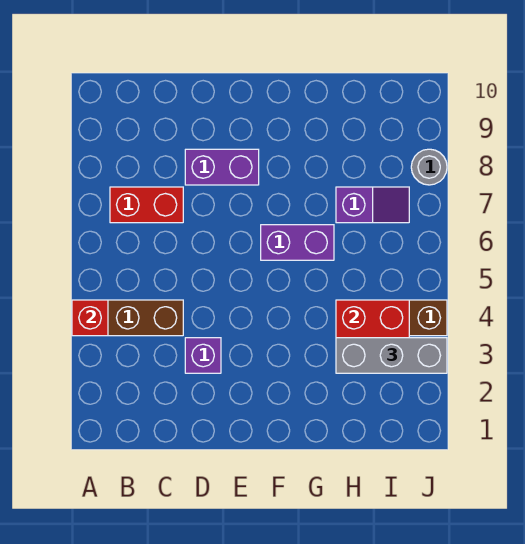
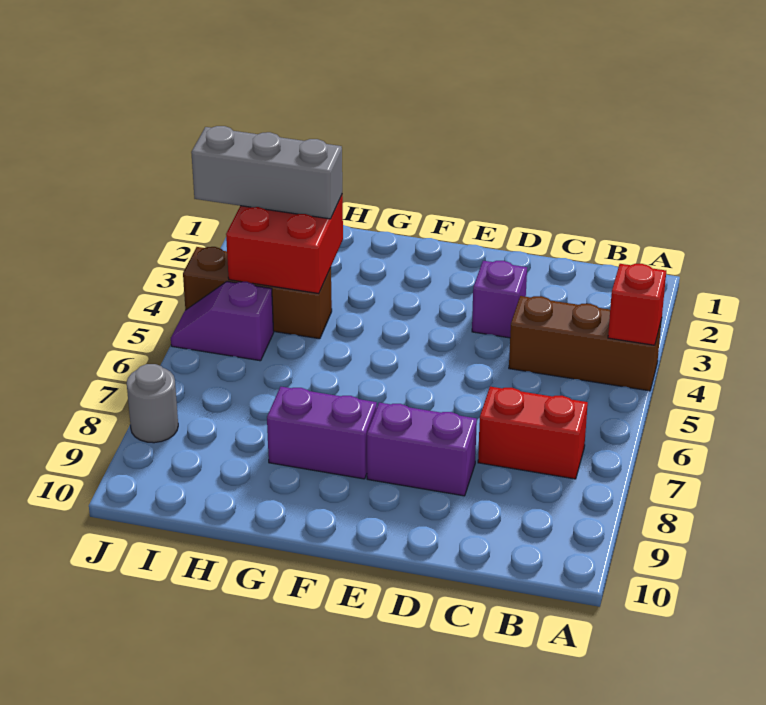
purple brick F6:G6 level 1 -> purple brick F8:G8 level 1
purple slope H7:I7 level 1 top H -> purple slope I5:J5 level 1 top I

